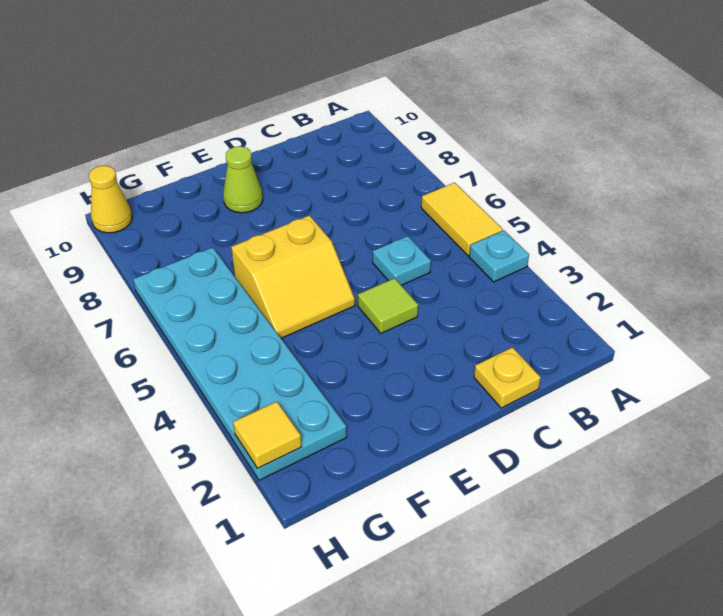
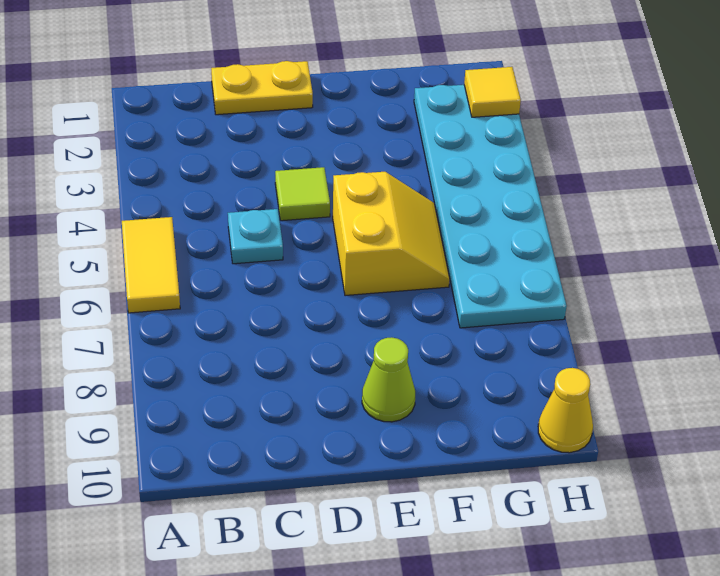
cyan plate A4 level 1 -> none
yellow plate C1 level 1 -> yellow plate C1:D1 level 1
yellow slope E5:F6 level 1 top 6 -> yellow slope E5:F6 level 1 top E

